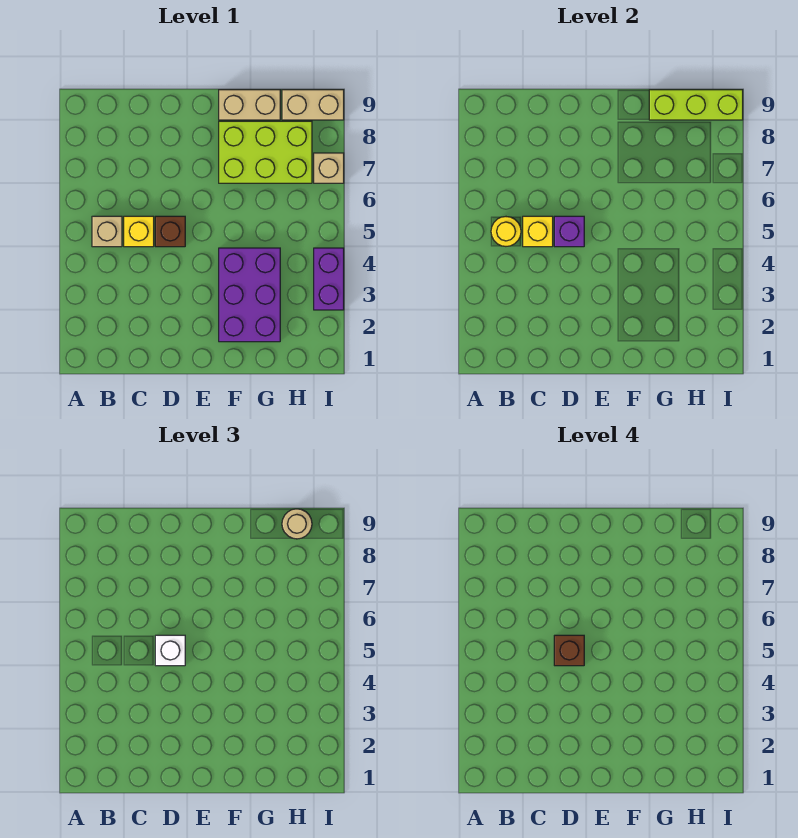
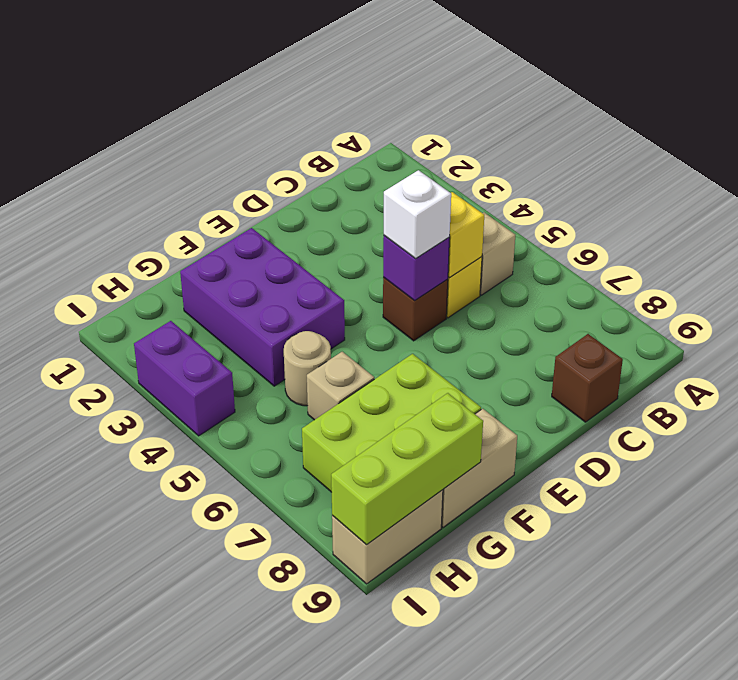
yellow round brick B5 level 2 -> none
brown brick D5 level 4 -> brown brick C9 level 1
tan round brick H9 level 3 -> tan round brick G5 level 1
tan brick I7 level 1 -> tan brick G6 level 1

